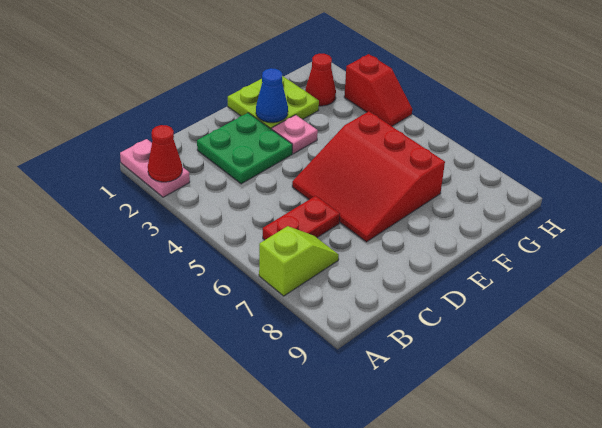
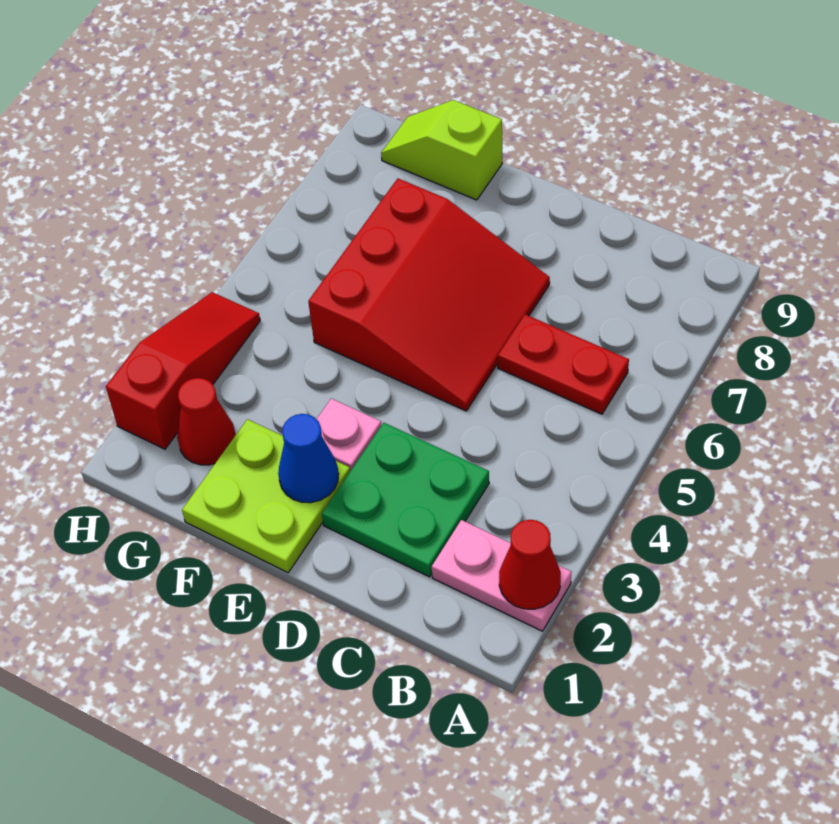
pink plate A1:A2 level 1 -> pink plate A2:B2 level 1
lime slope A7:B7 level 1 top A -> lime slope F9:G9 level 1 top F
red slope H3:H4 level 1 top 3 -> red slope H2:H4 level 1 top 2

